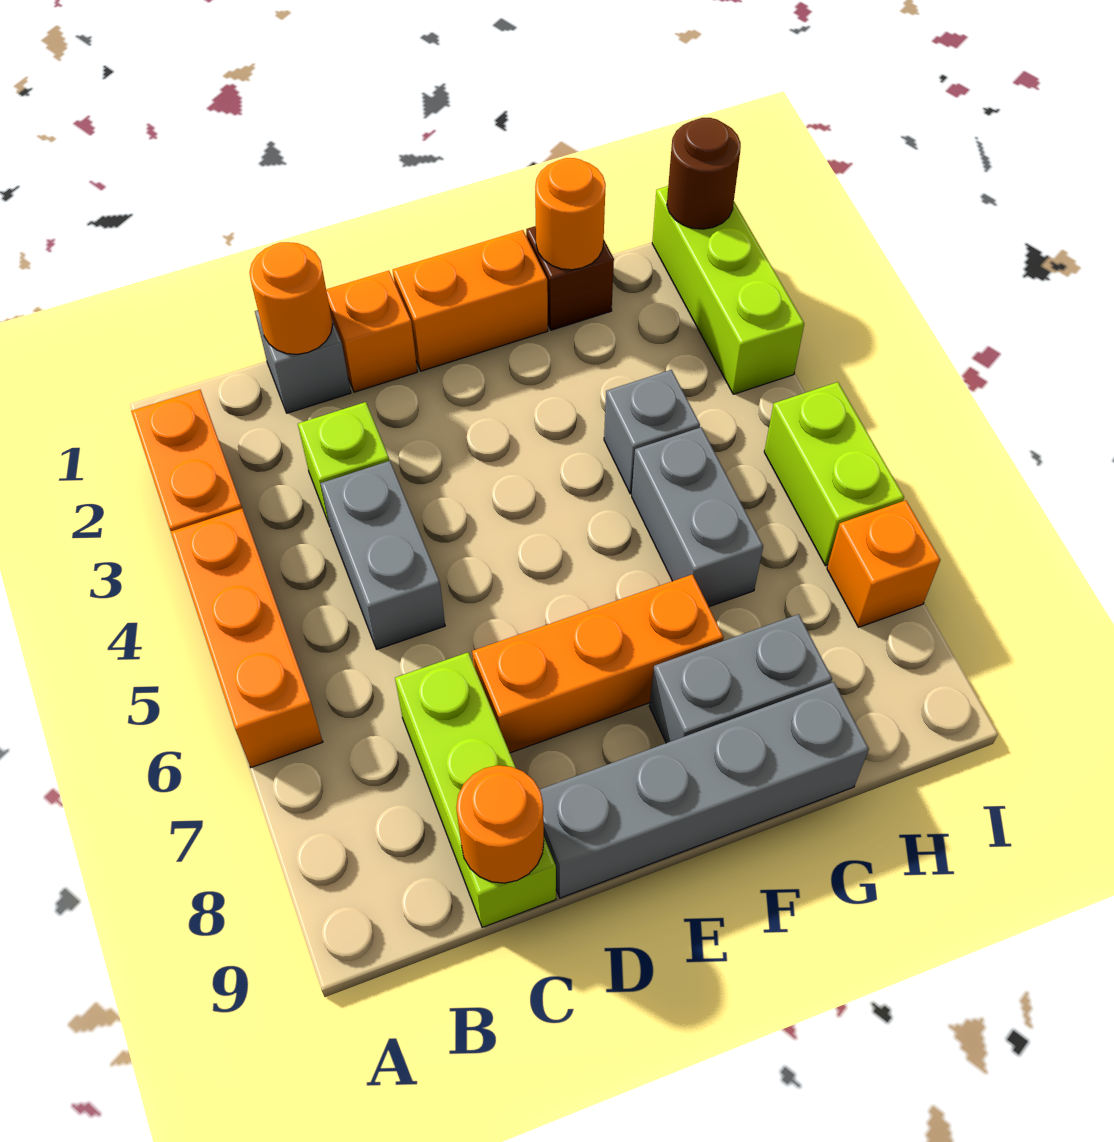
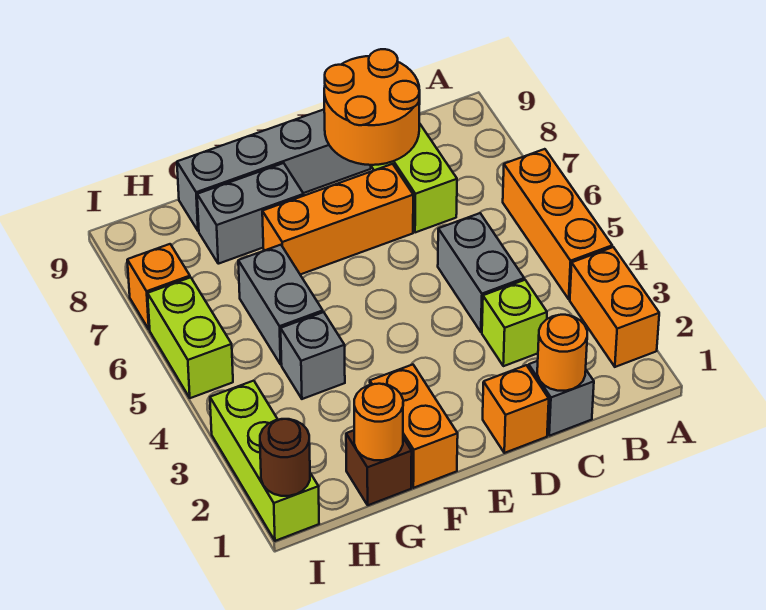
orange round brick C9 level 2 -> orange round brick C8:D9 level 2
orange brick E1:F1 level 1 -> orange brick F1:F2 level 1

